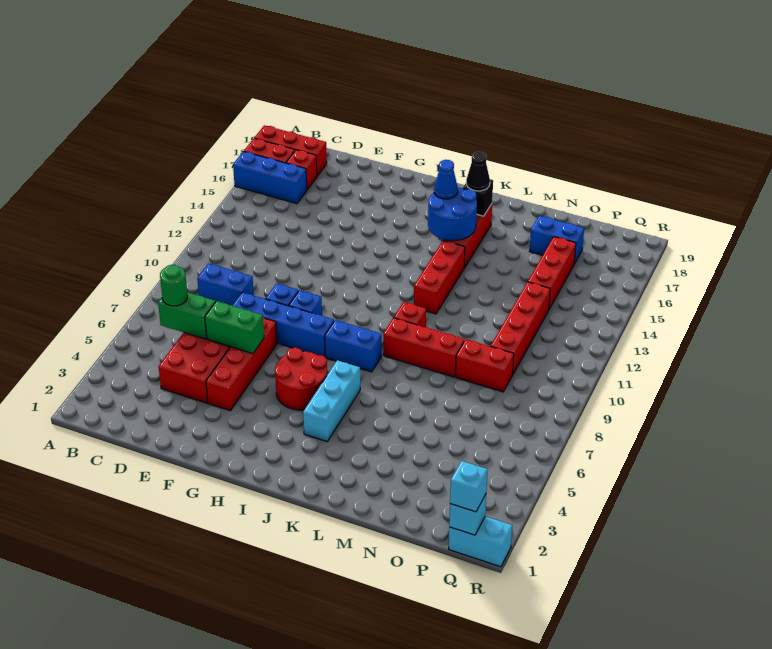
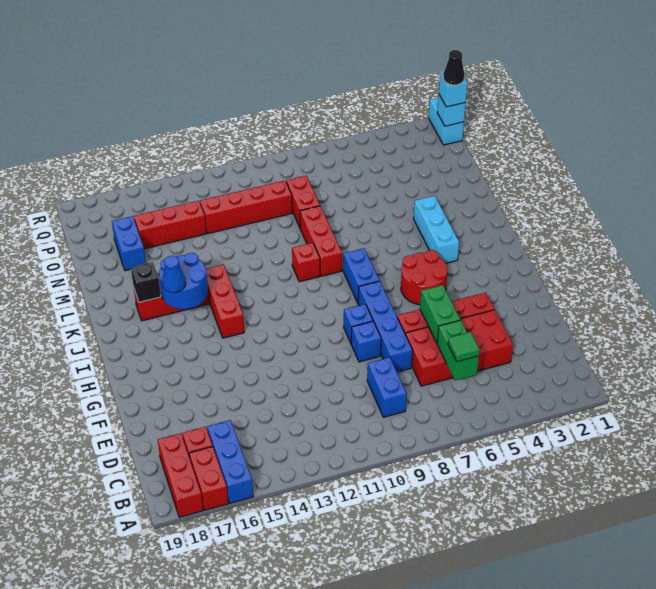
green round brick C6 level 3 -> green tile C6 level 3
cyan brick J4:J6 level 1 -> cyan brick J4:L4 level 1
red brick K12:K14 level 1 -> red brick I14:K14 level 1
black cone K17 level 3 -> black cone Q1 level 4

